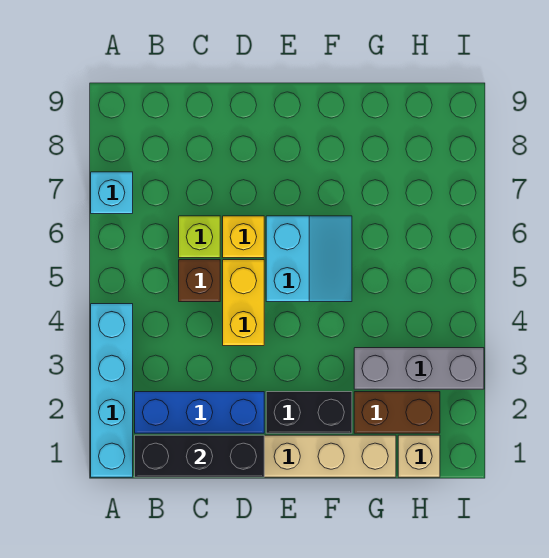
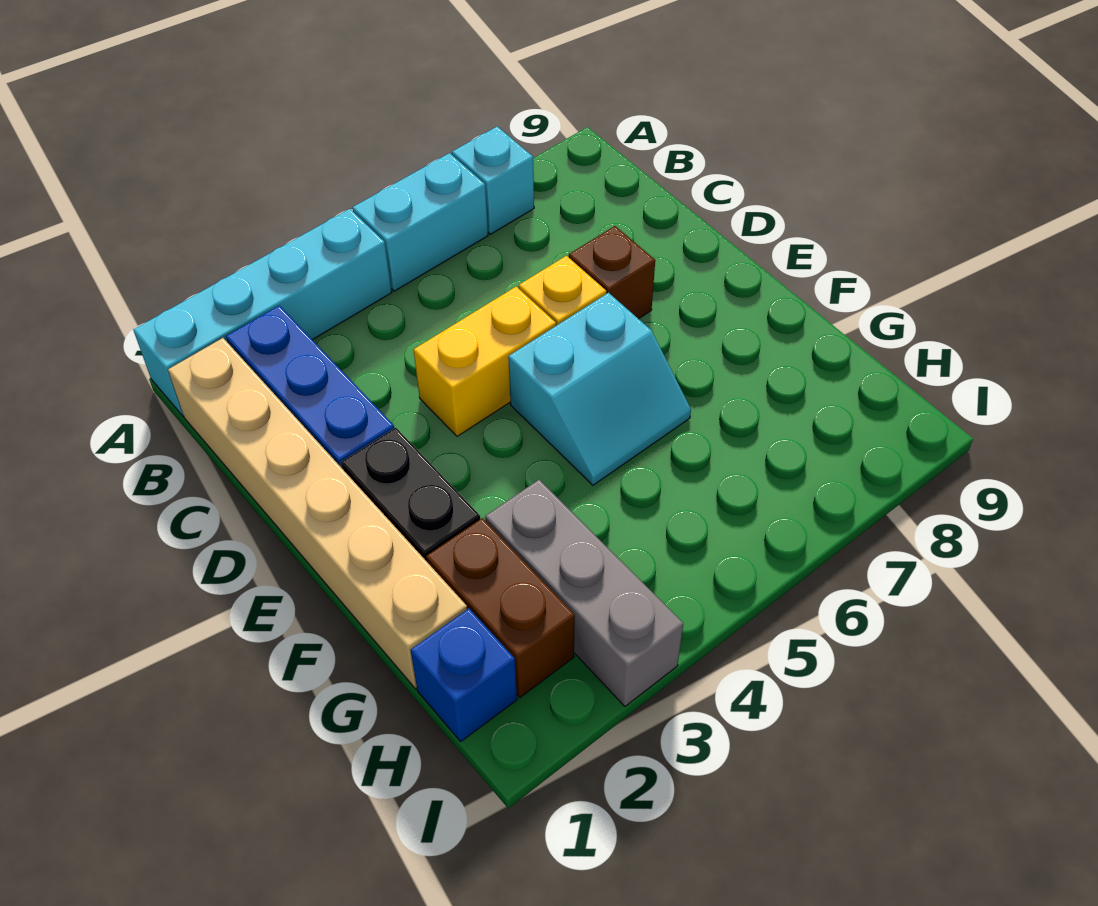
none -> cyan brick A5:A6 level 1
black brick B1:D1 level 2 -> none
brown brick C5 level 1 -> brown brick D7 level 1
lime brick C6 level 1 -> none
tan brick H1 level 1 -> blue brick H1 level 1

